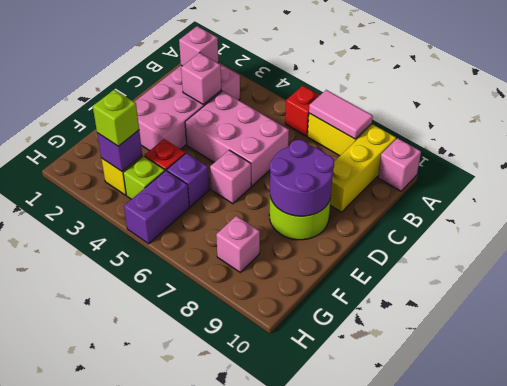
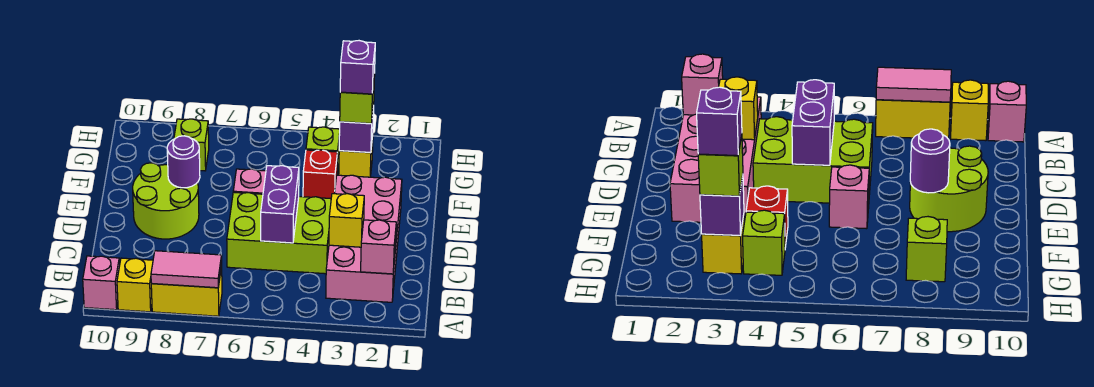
red brick A6 level 1 -> none
yellow brick A9:C9 level 1 -> yellow brick A9 level 1
pink brick C3 level 2 -> yellow brick C3 level 2
pink brick C4:D6 level 1 -> lime brick C4:D6 level 1
purple round brick D8:E9 level 2 -> purple round brick E8 level 2
purple brick F5 level 1 -> purple brick G3 level 4
purple brick G5:H5 level 1 -> purple brick C5:D5 level 2
pink brick G8 level 1 -> lime brick G8 level 1

